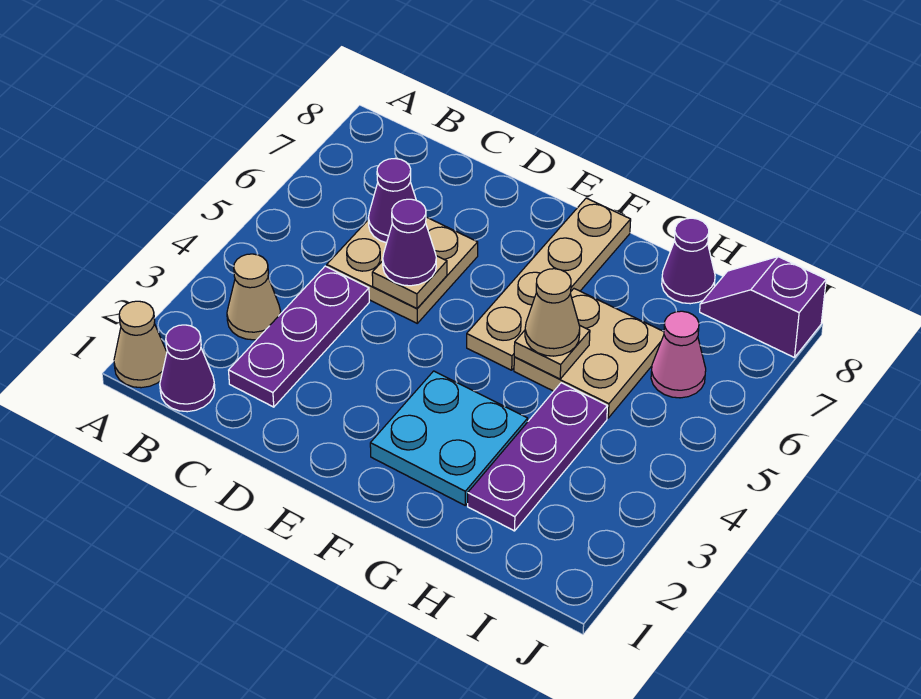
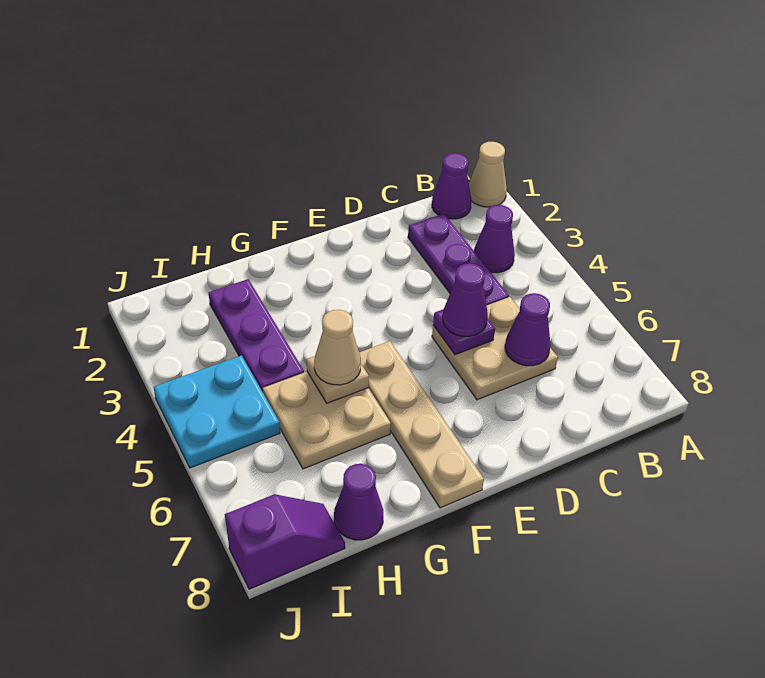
tan cone B3 level 1 -> purple cone B3 level 1
tan plate D5 level 2 -> purple plate D5 level 2
cyan plate F2:G3 level 1 -> cyan plate I4:J5 level 1
pink cone I6 level 1 -> none

